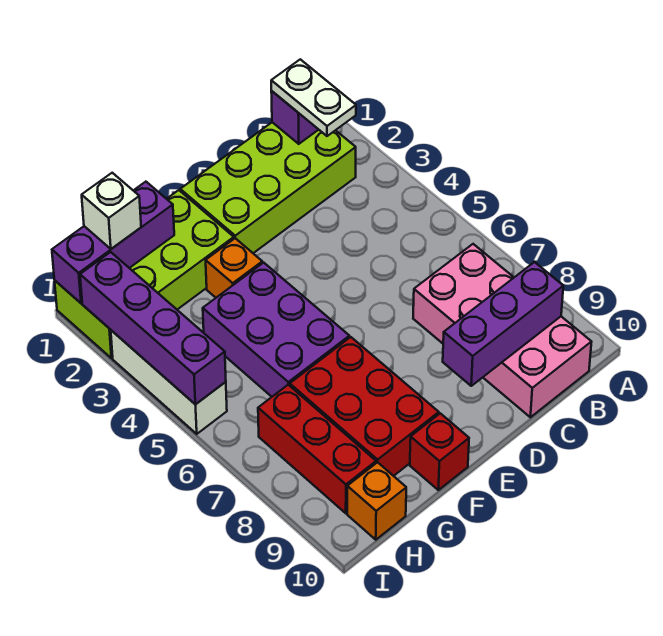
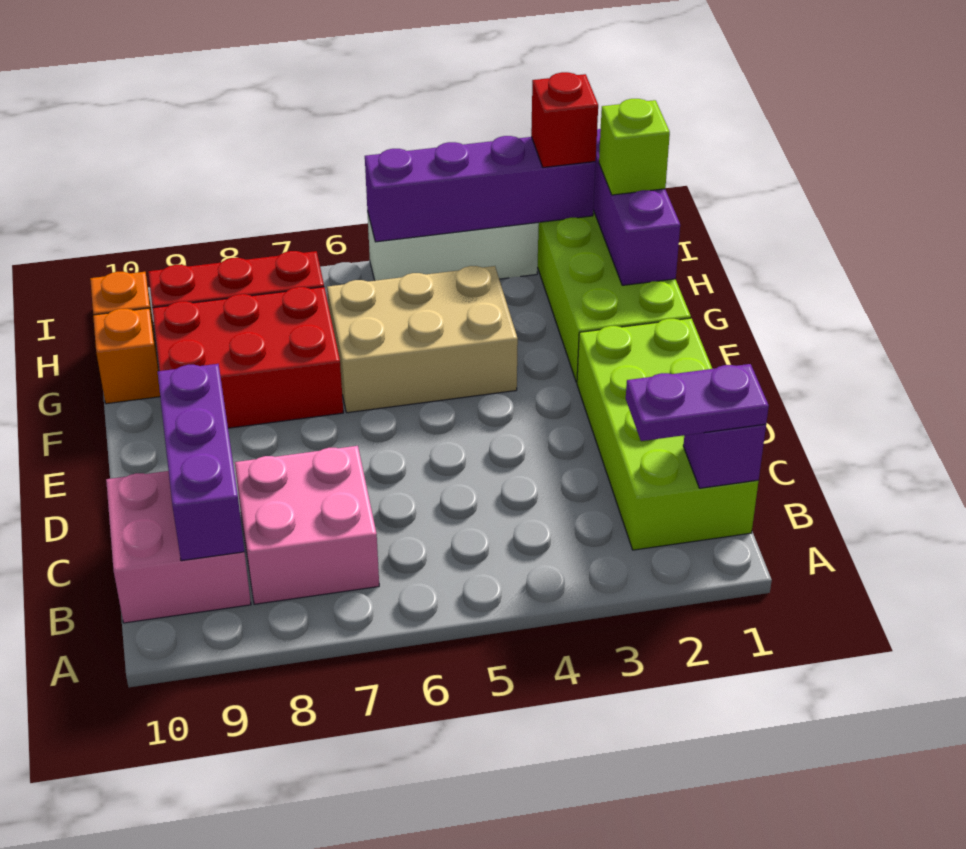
white plate B1:B2 level 3 -> purple plate B1:B2 level 3
orange brick F3 level 1 -> orange brick G10 level 1
purple brick F4:G6 level 1 -> tan brick F4:G6 level 1
red brick F10 level 1 -> red brick I2 level 3
white brick H1 level 3 -> lime brick H1 level 3

